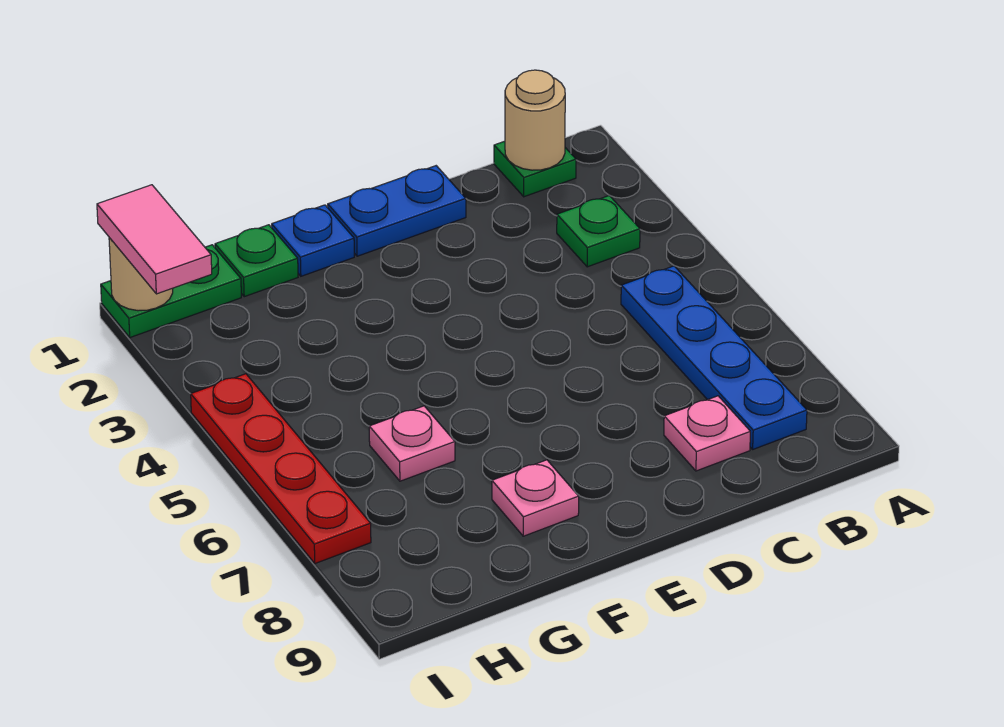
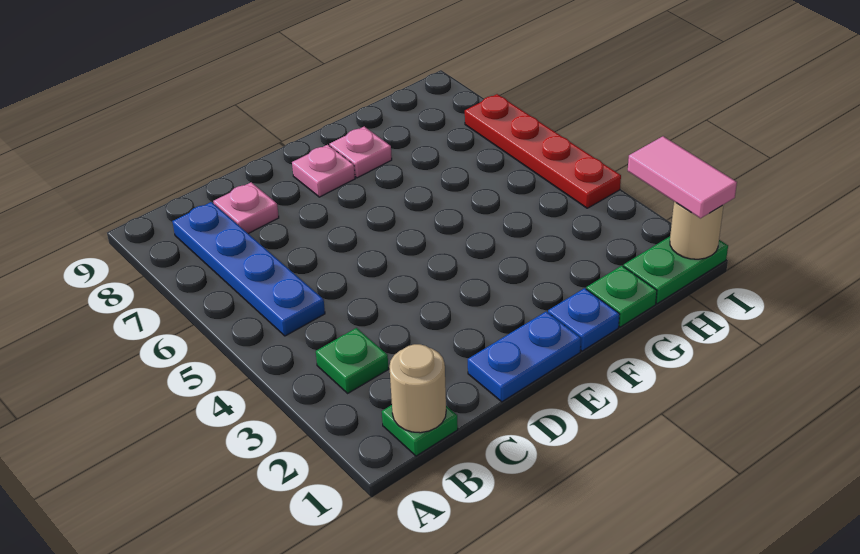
pink plate G6 level 1 -> pink plate E8 level 1

